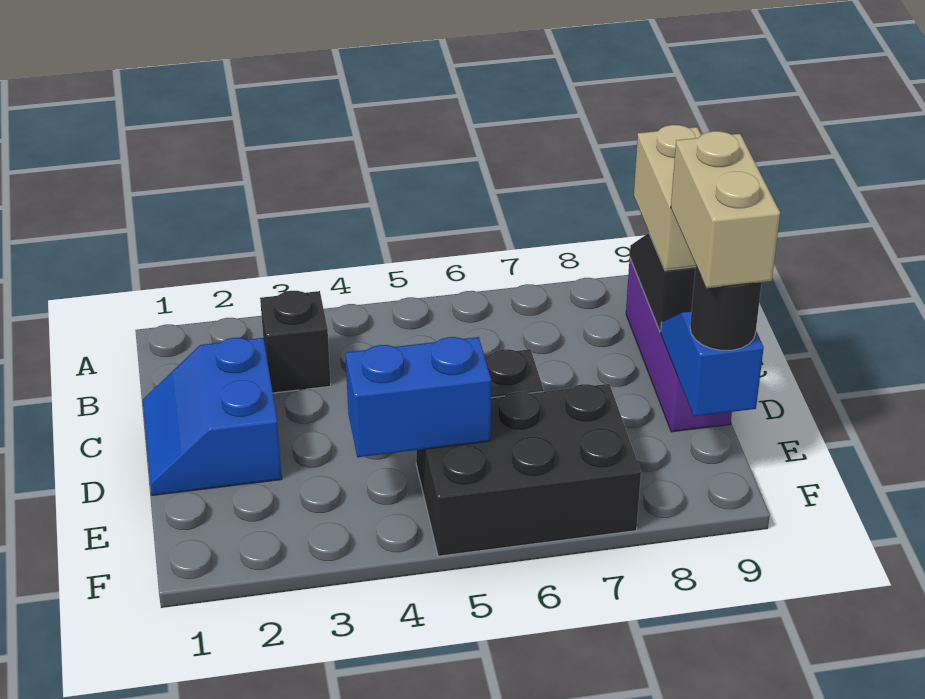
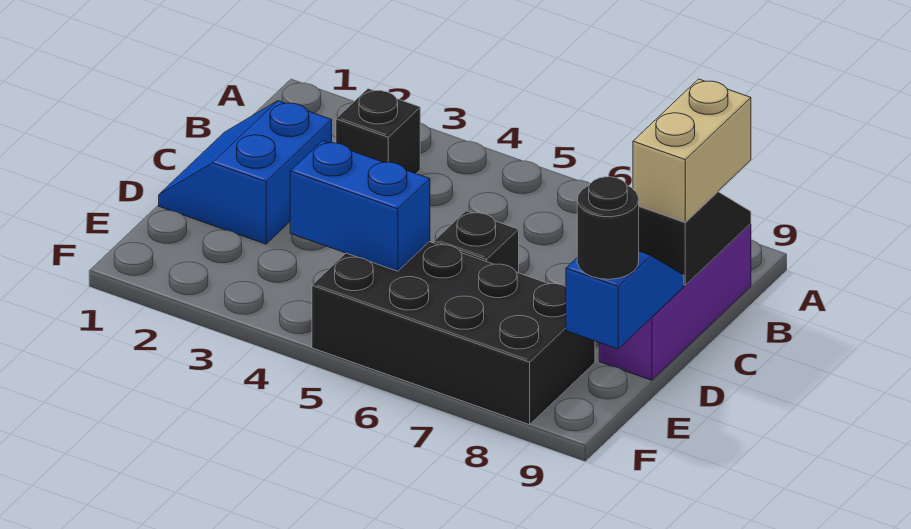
tan brick D9:E9 level 4 -> none
black brick E5:F7 level 1 -> black brick E5:F8 level 1

